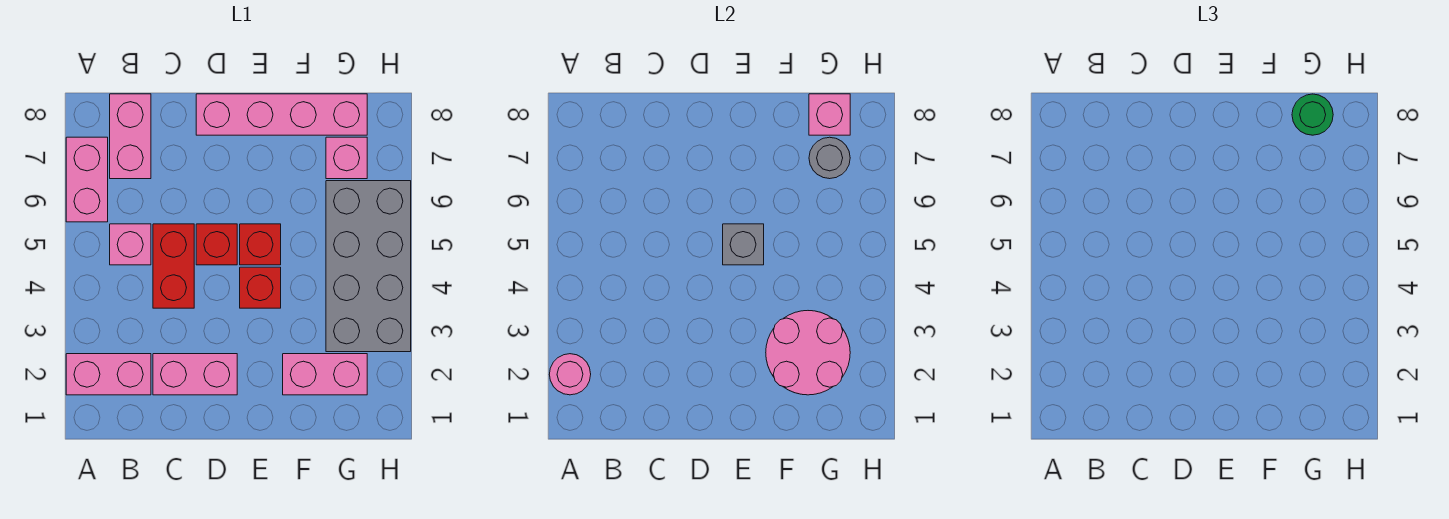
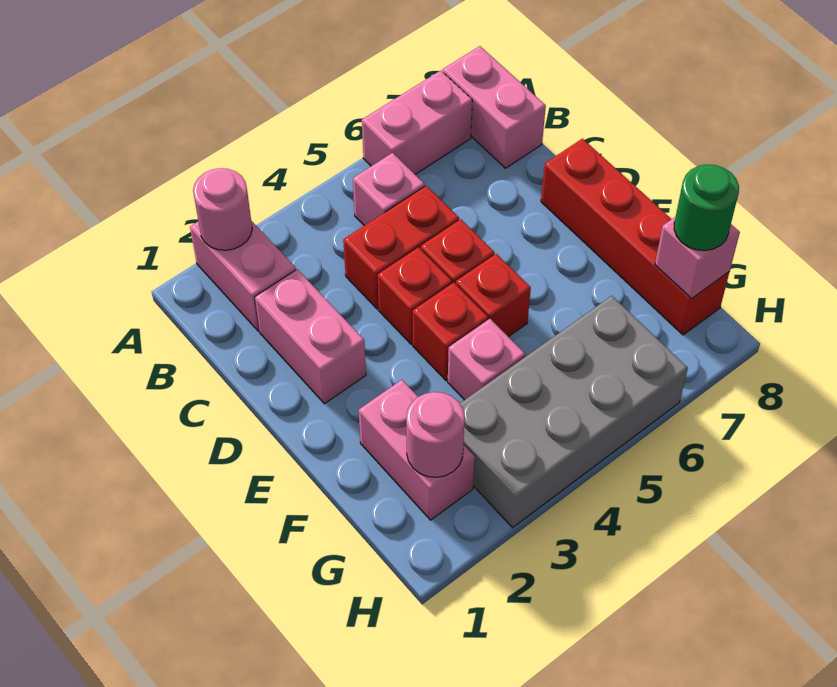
pink brick B7:B8 level 1 -> pink brick A8:B8 level 1
none -> red brick D4 level 1
pink brick D8:G8 level 1 -> red brick D8:G8 level 1
grey brick E5 level 2 -> none
pink round brick F2:G3 level 2 -> pink round brick G2 level 2
pink brick G7 level 1 -> pink brick F4 level 1
grey round brick G7 level 2 -> none

